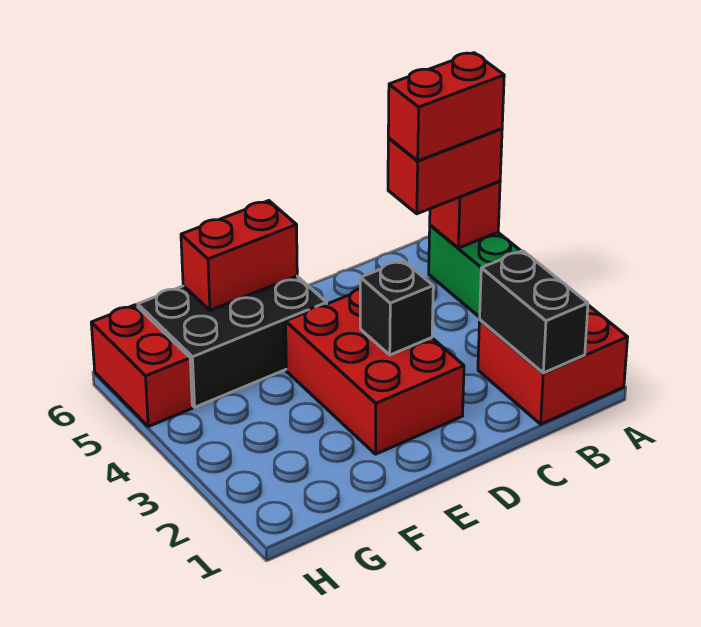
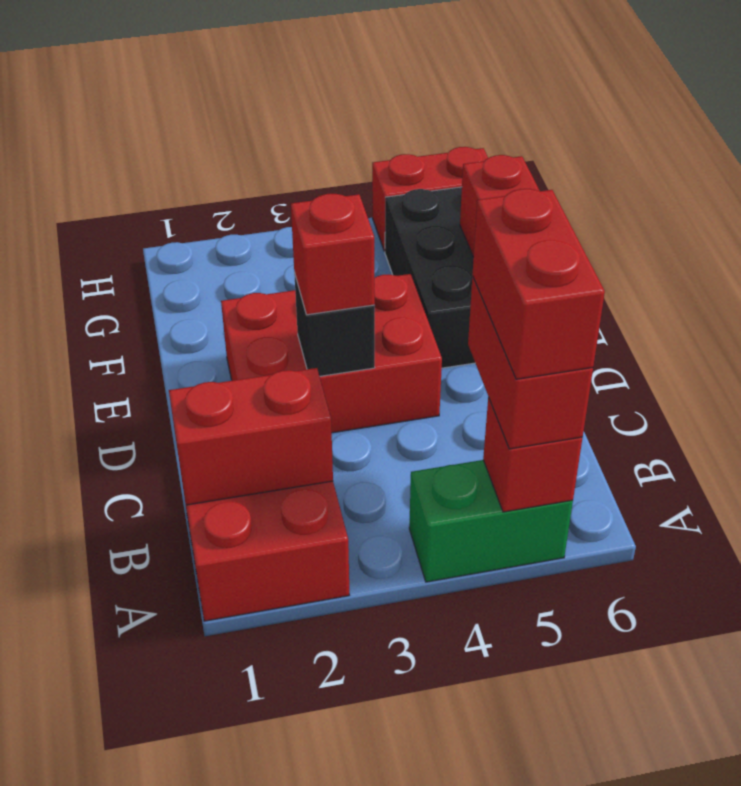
black brick B1:B2 level 2 -> red brick B1:B2 level 2
none -> red brick D3 level 3

